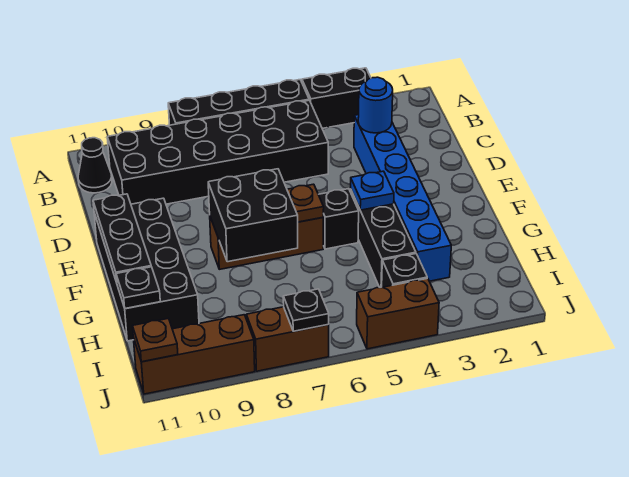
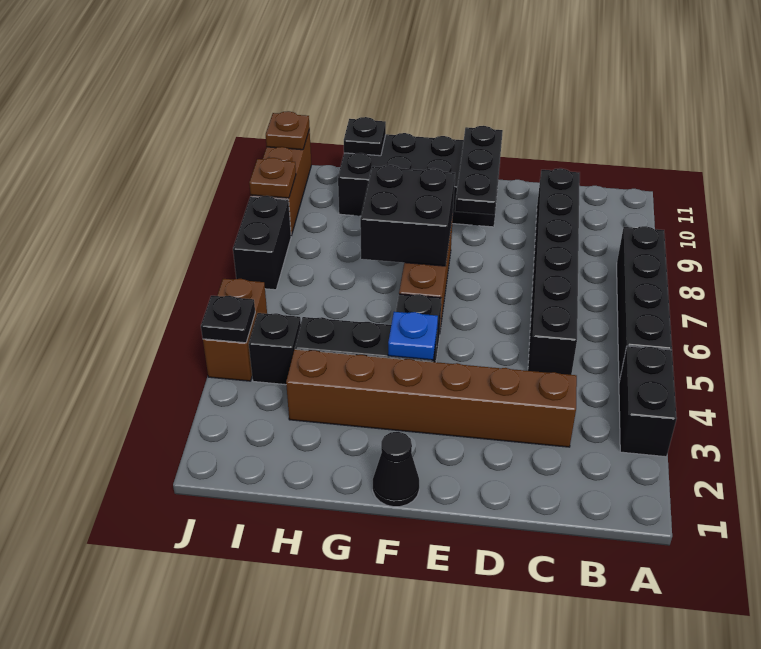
black brick B5:C10 level 1 -> black brick C5:C10 level 1
black cone B11 level 1 -> black cone F1 level 1
blue brick C3:H3 level 1 -> brown brick C3:H3 level 1
blue round brick C3 level 2 -> none
black plate E11:G11 level 2 -> black plate E9:E11 level 2
brown plate F6 level 2 -> brown plate J9 level 2
brown brick J7:J8 level 1 -> black brick J7:J8 level 1
black plate J7 level 2 -> black plate J4 level 2

